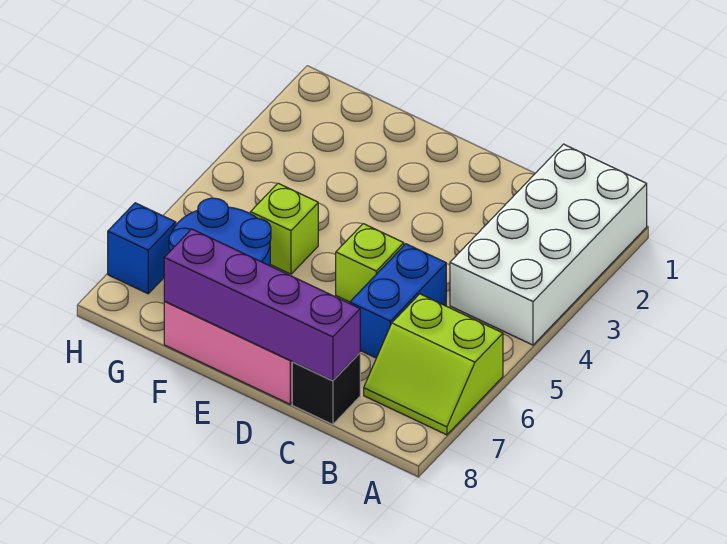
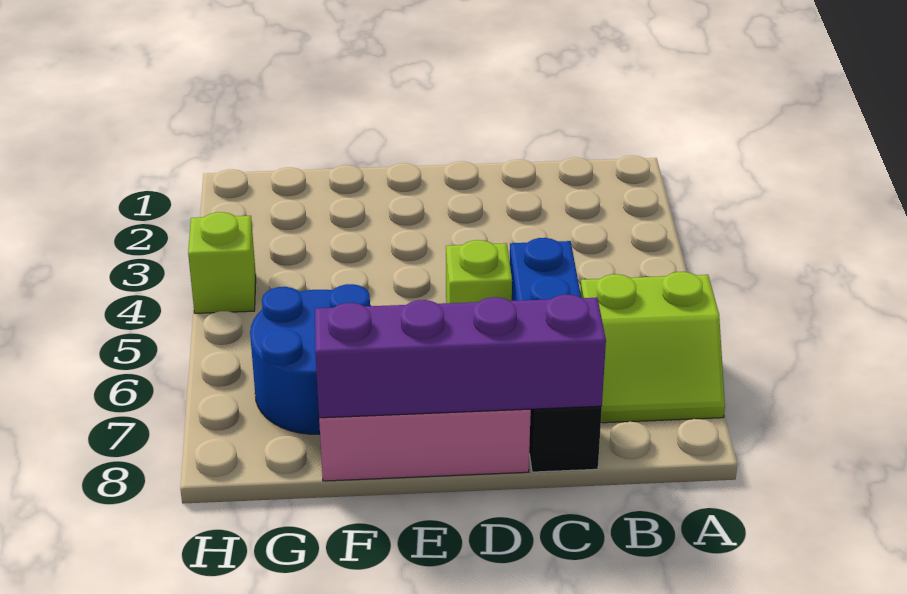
white brick A1:B4 level 1 -> none
lime brick F5 level 1 -> lime brick H4 level 1
blue brick H7 level 1 -> none

